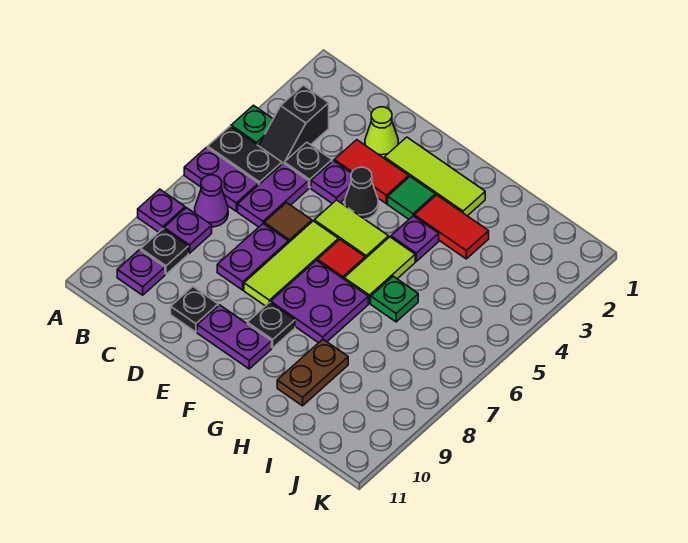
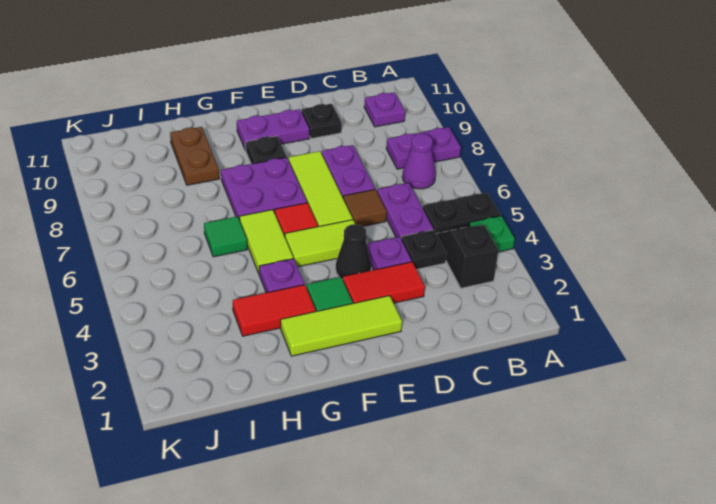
purple plate A6:B6 level 1 -> none
black plate B9 level 1 -> none
lime cone D2 level 1 -> none
green plate H6 level 1 -> green tile H6 level 1

